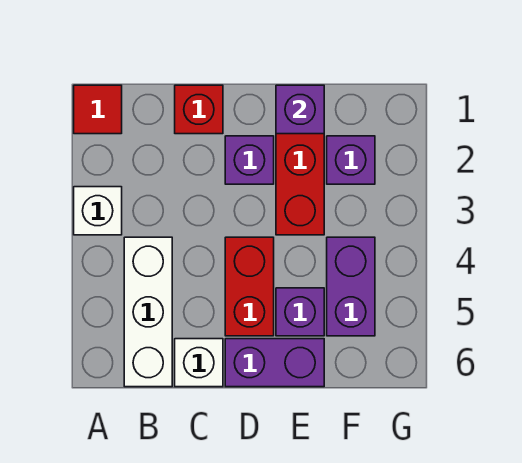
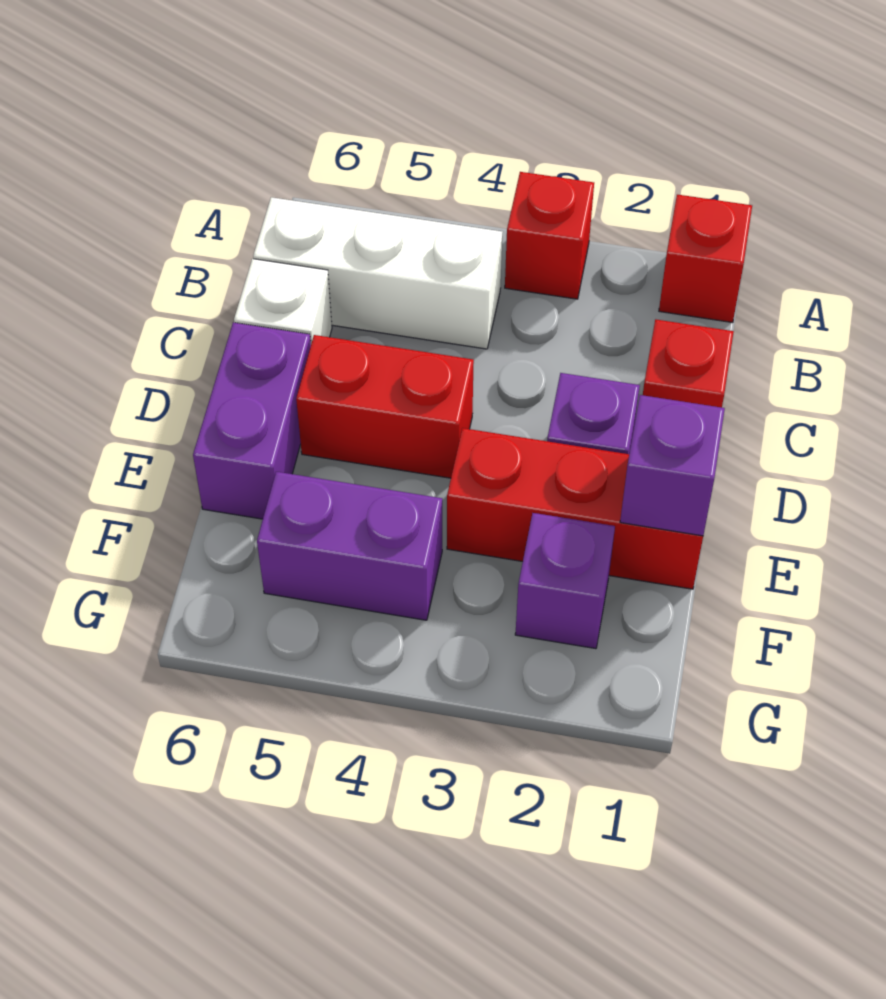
red tile A1 level 1 -> red brick A1 level 1
white brick A3 level 1 -> red brick A3 level 1
purple brick E5 level 1 -> none

